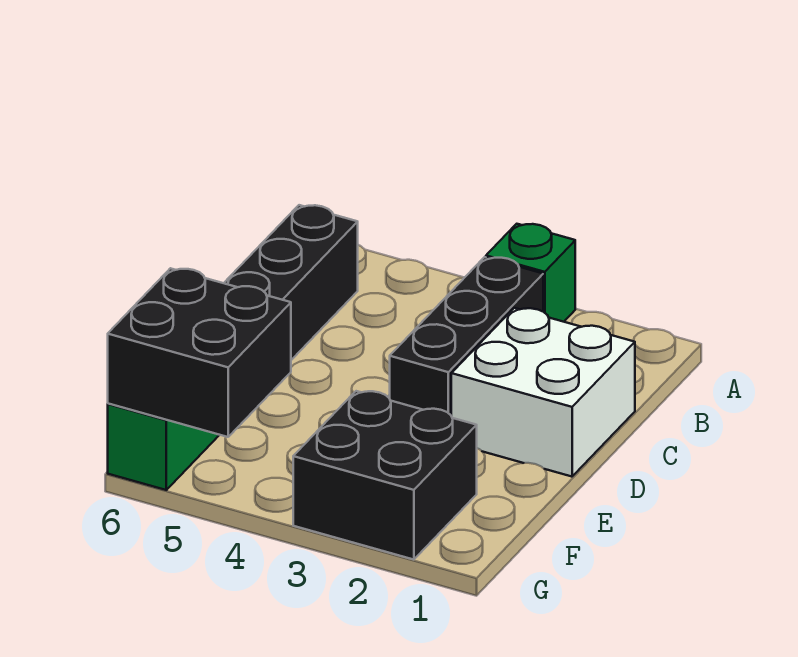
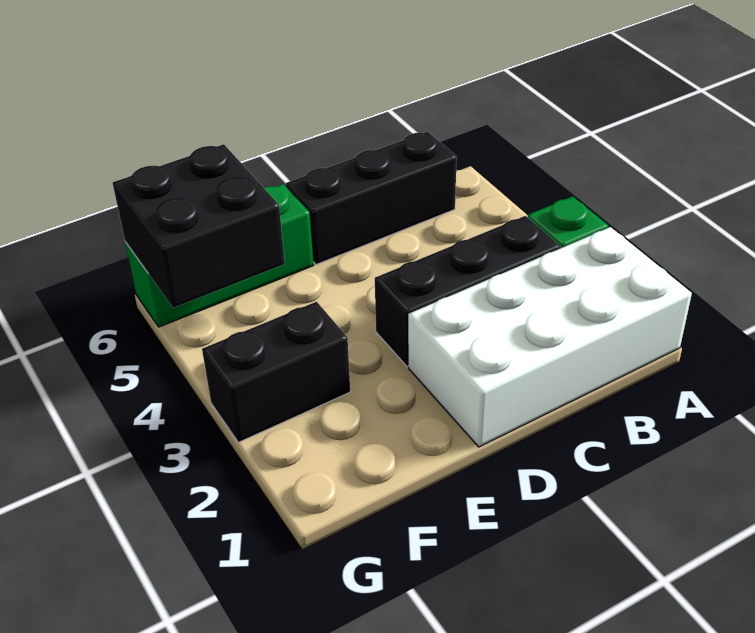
white brick C1:D2 level 1 -> white brick A1:D2 level 1
black brick F2:G3 level 1 -> black brick F3:G3 level 1

